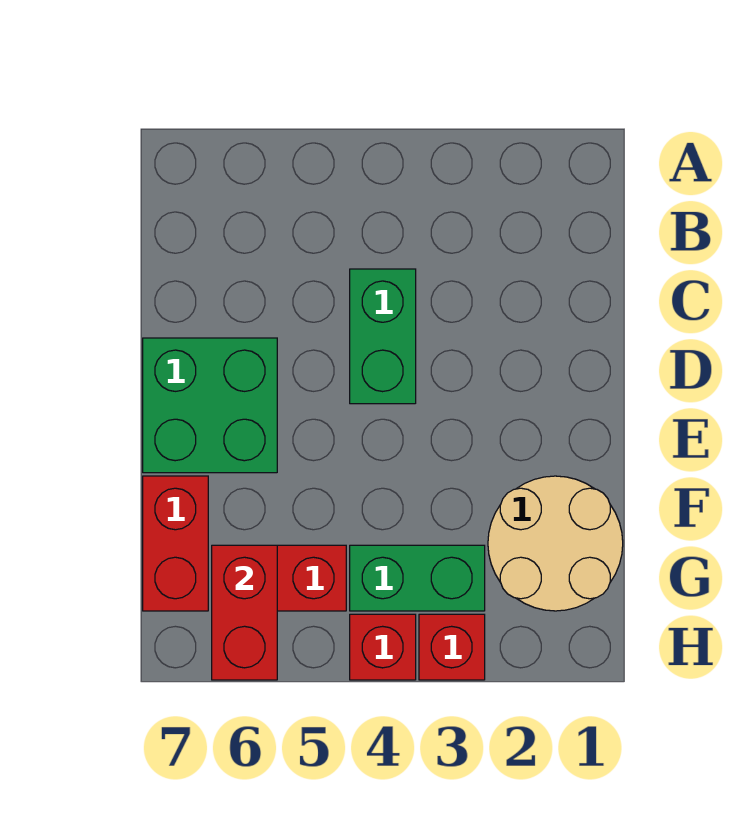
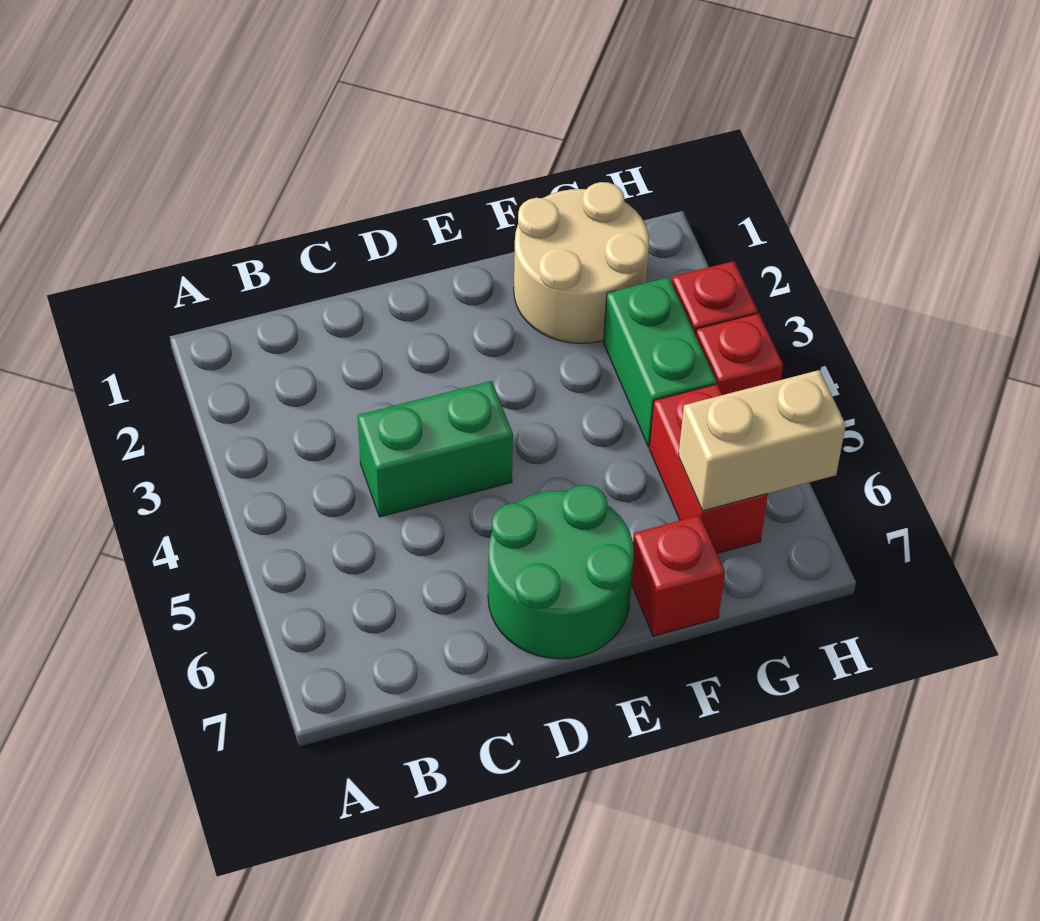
green brick D6:E7 level 1 -> green round brick D6:E7 level 1
red brick F7:G7 level 1 -> red brick F7 level 1
red brick G6:H6 level 2 -> tan brick G6:H6 level 2

